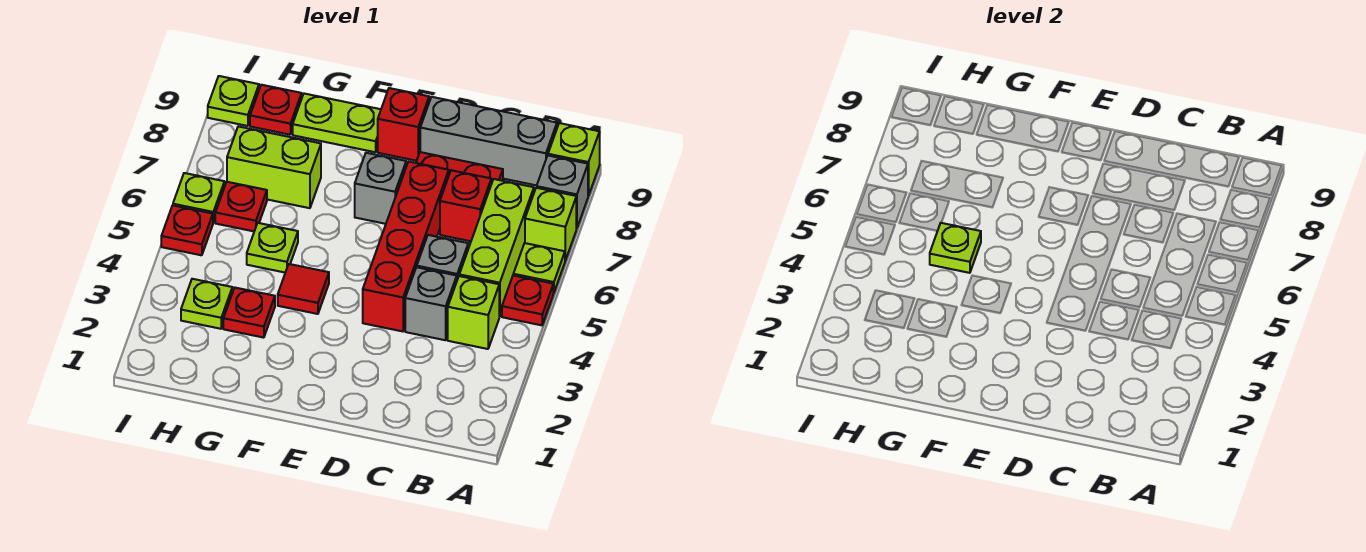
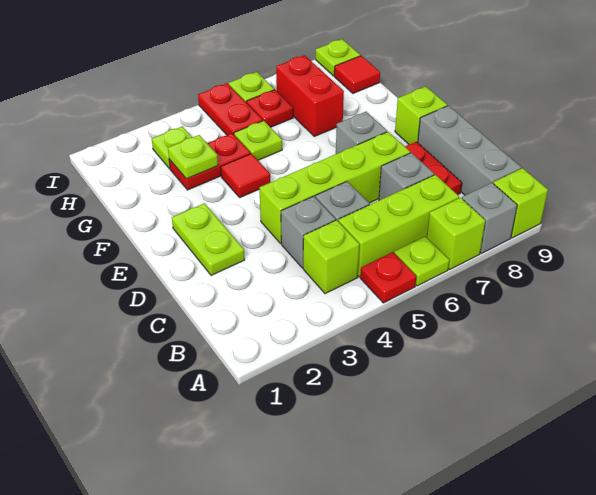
red brick C7 level 1 -> grey brick C7 level 1
red brick D4:D7 level 1 -> lime brick D4:D7 level 1
red brick E9 level 1 -> lime brick E9 level 1
lime plate F9:G9 level 1 -> lime plate D2:E2 level 1
red plate G3 level 1 -> red plate G3:G4 level 1
lime plate G5 level 2 -> lime plate G3 level 2
lime brick G7:H7 level 1 -> red brick G7:H7 level 1
red plate H9 level 1 -> red tile H9 level 1
red plate I5 level 1 -> red plate H5:I5 level 1

